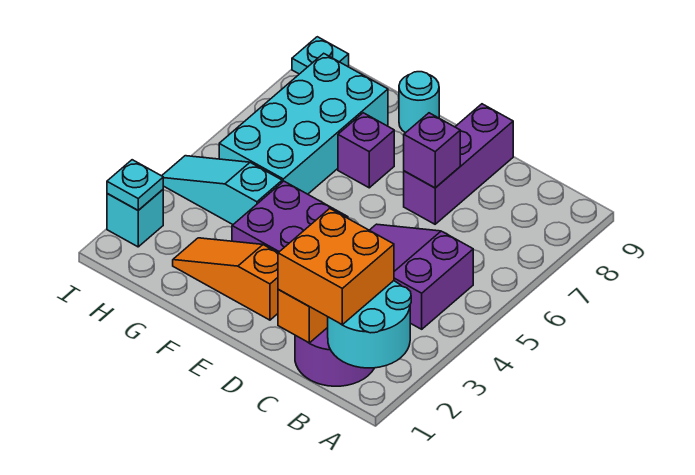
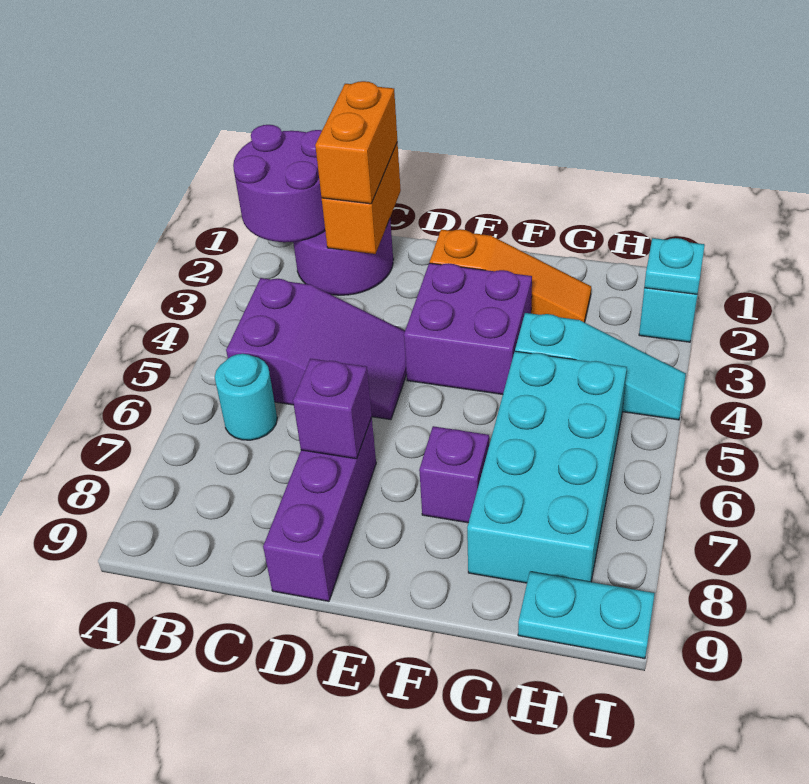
cyan round brick A1:B2 level 2 -> purple round brick A1:B2 level 2
orange brick B1:C2 level 3 -> orange brick C1:C2 level 3
cyan round brick F9 level 1 -> cyan round brick B6 level 1
cyan plate I9 level 1 -> cyan plate H9:I9 level 1

